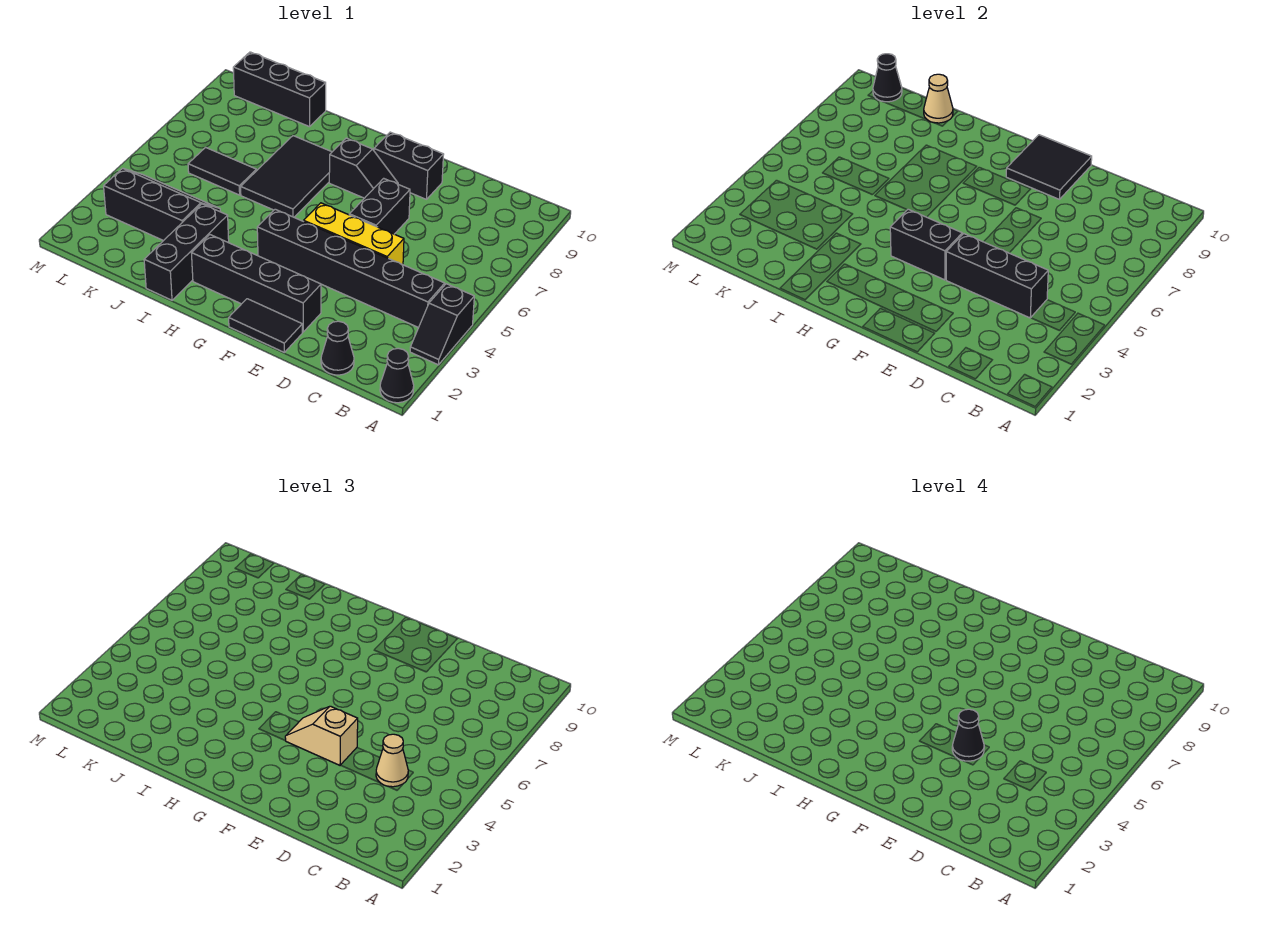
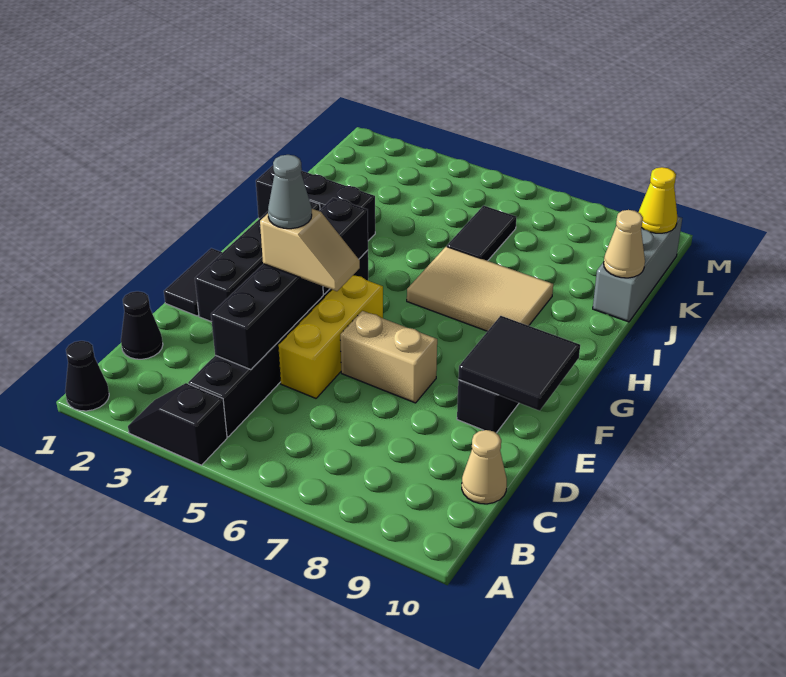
tan cone C4 level 3 -> tan cone C10 level 1
tan slope E4:F4 level 3 top E -> tan slope E4:E5 level 3 top 4
black cone E4 level 4 -> grey cone E4 level 4
black brick E6:E7 level 1 -> tan brick E6:E7 level 1
black slope F8:G8 level 1 top G -> none
black tile H6:I8 level 1 -> tan tile H6:I8 level 1
black slope J3:L4 level 1 top 3 -> none
black brick J10:L10 level 1 -> grey brick J10:L10 level 1
black cone L10 level 2 -> yellow cone L10 level 2

